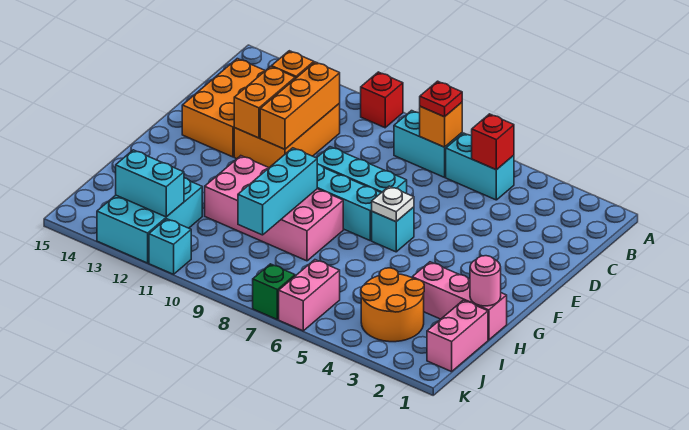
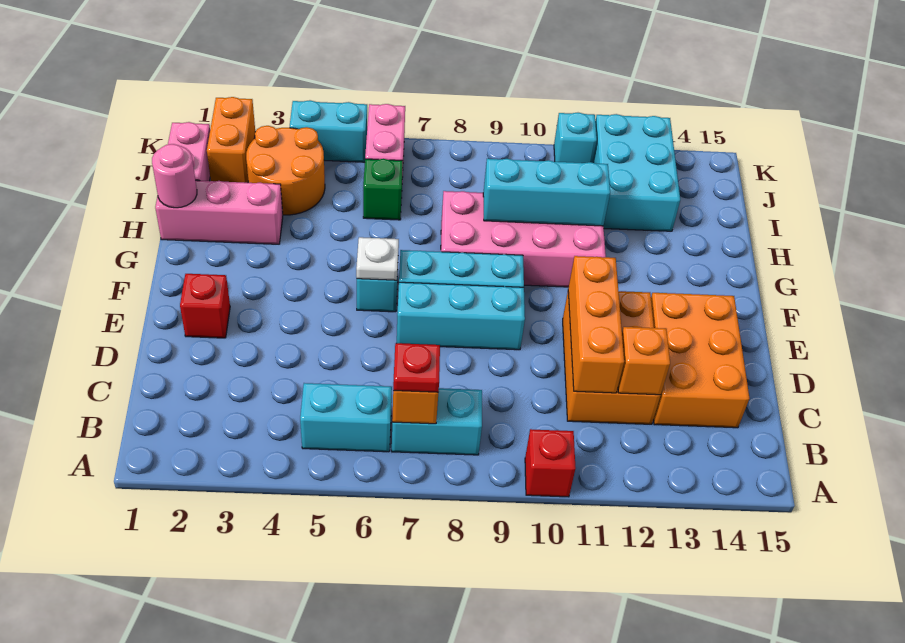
red brick B5 level 2 -> red brick E2 level 1
orange brick D12:E12 level 2 -> orange brick J2:K2 level 1
cyan brick G9:I9 level 2 -> cyan brick H9:H11 level 2
cyan brick J12:J13 level 2 -> cyan brick K4:K5 level 1
green brick K7 level 1 -> green brick I6 level 1

